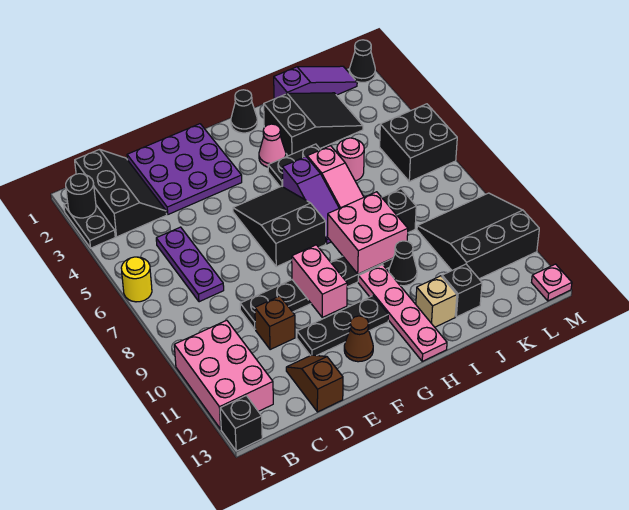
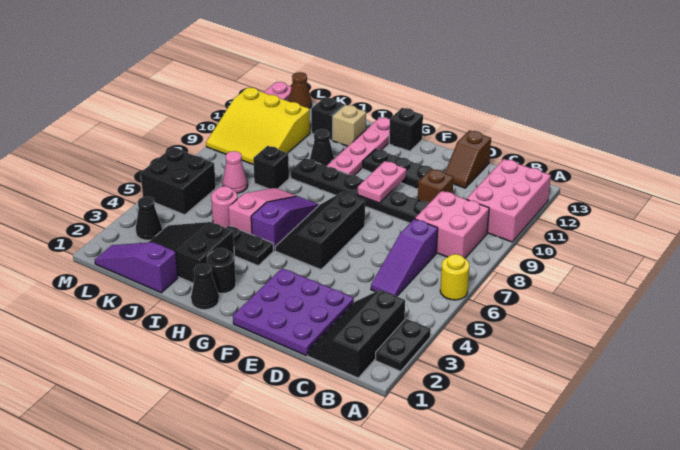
black round brick A2 level 2 -> black round brick H2 level 1
black brick A13 level 1 -> black brick G13 level 1
purple plate C5:C7 level 1 -> purple slope C5:C7 level 1 top 7
black slope F5:G7 level 1 top 7 -> black slope F5:G7 level 1 top F
pink brick F9:F10 level 2 -> pink plate F9:F10 level 2
brown cone F12 level 1 -> brown cone L13 level 1
pink cone H3 level 1 -> pink cone K7 level 1
pink brick H8:I9 level 2 -> pink brick B8:C9 level 1
black slope K9:M11 level 1 top 11 -> yellow slope K9:M11 level 1 top 11
black cone M1 level 1 -> black cone L3 level 1

